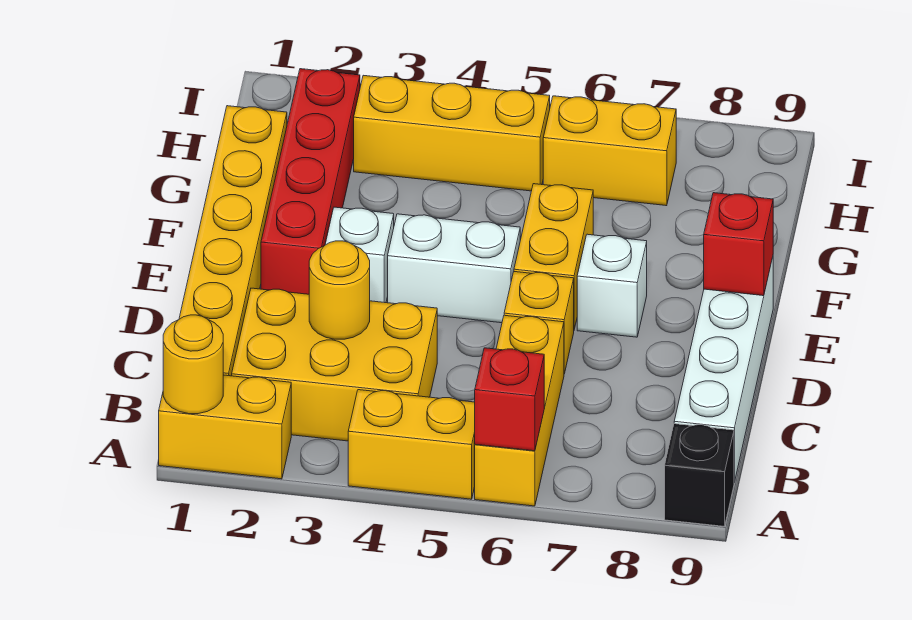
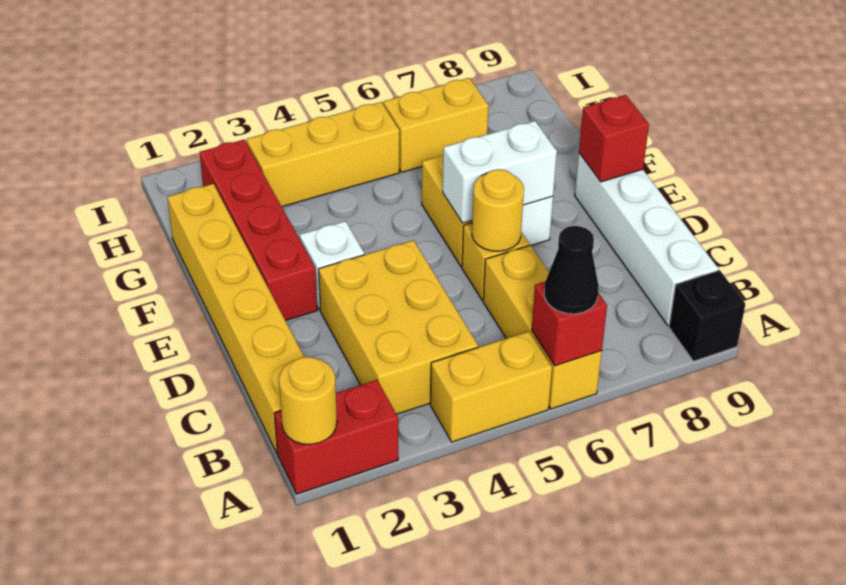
yellow brick A1:A2 level 1 -> red brick A1:A2 level 1
none -> black cone A6 level 3
yellow brick B2:C4 level 1 -> yellow brick B3:D4 level 1
yellow round brick C3 level 2 -> yellow round brick D6 level 2
white brick E4:E5 level 1 -> white brick E6:E7 level 2

